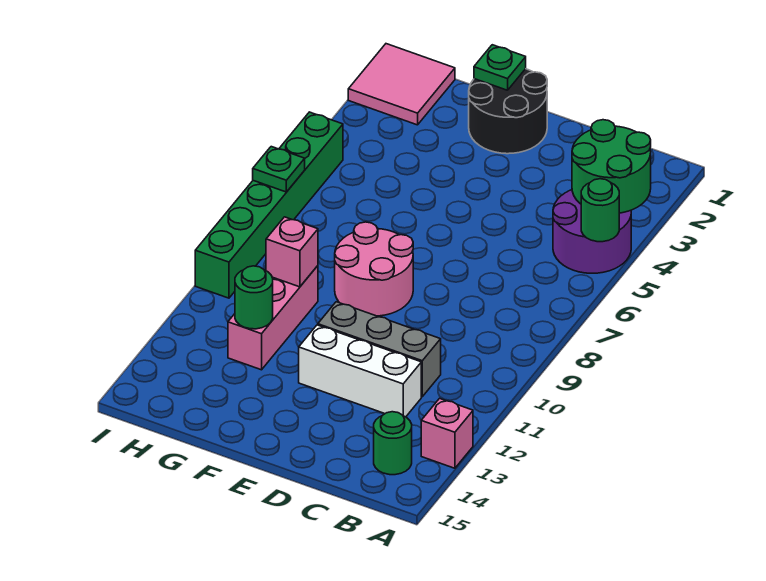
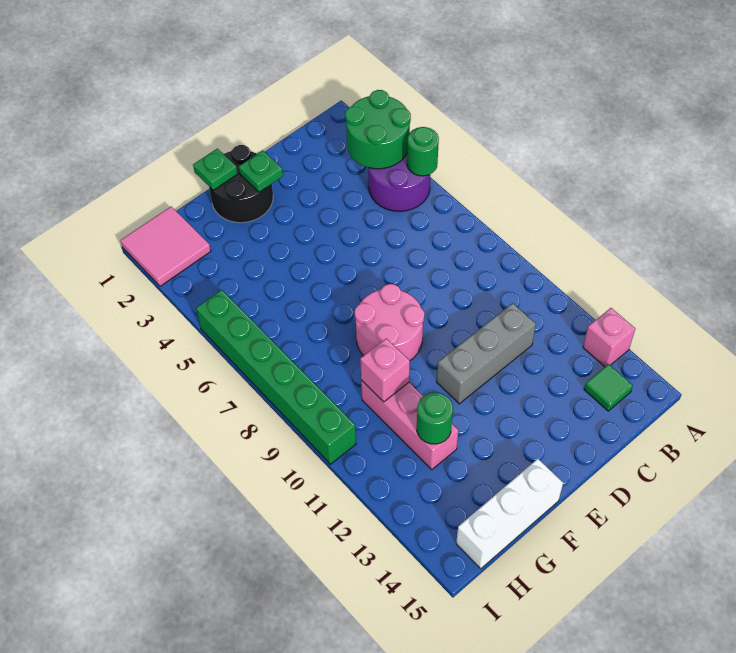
green round brick B14 level 1 -> green tile B14 level 1
white brick C12:E12 level 1 -> white brick F15:H15 level 1
green plate I7 level 2 -> green plate E2 level 2

